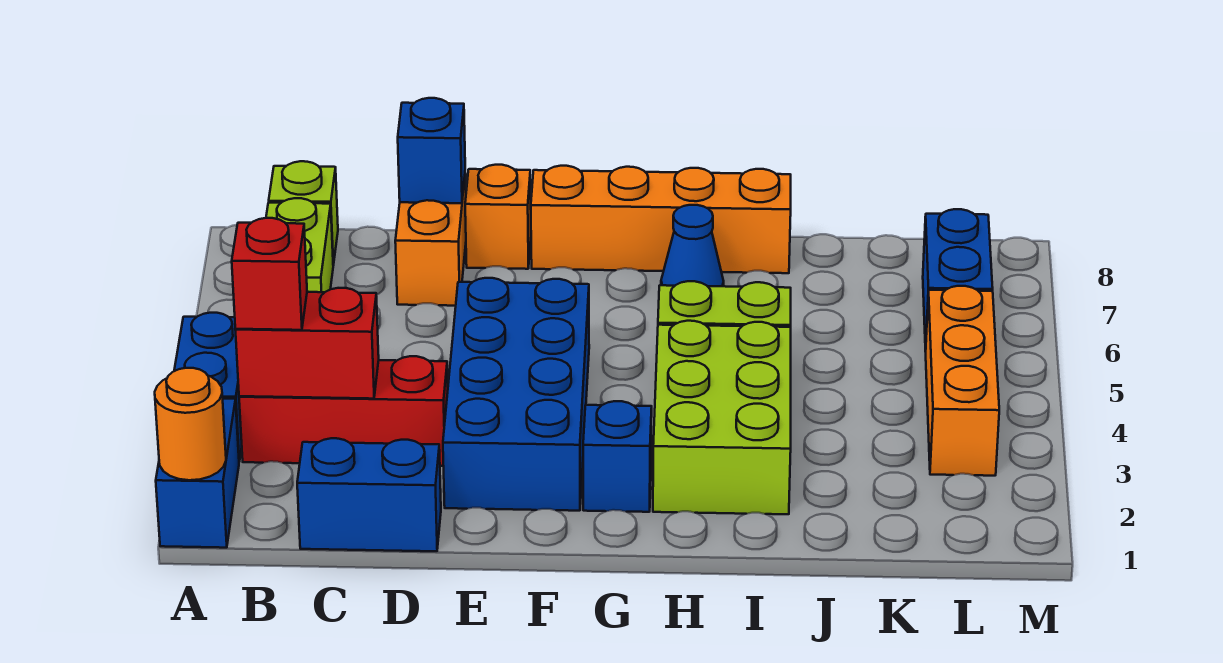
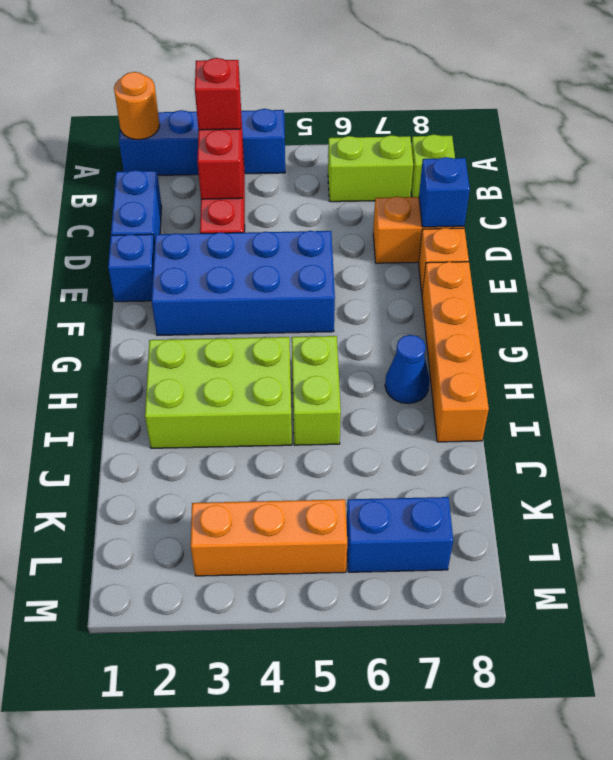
blue brick G2 level 1 -> blue brick E1 level 1

